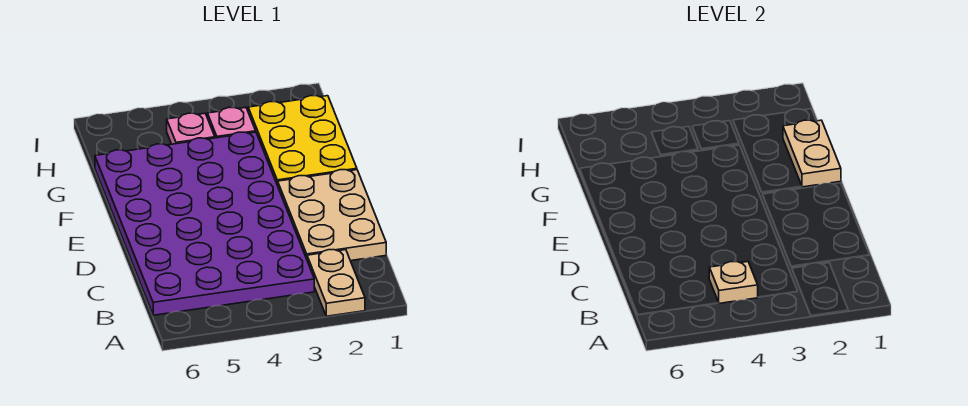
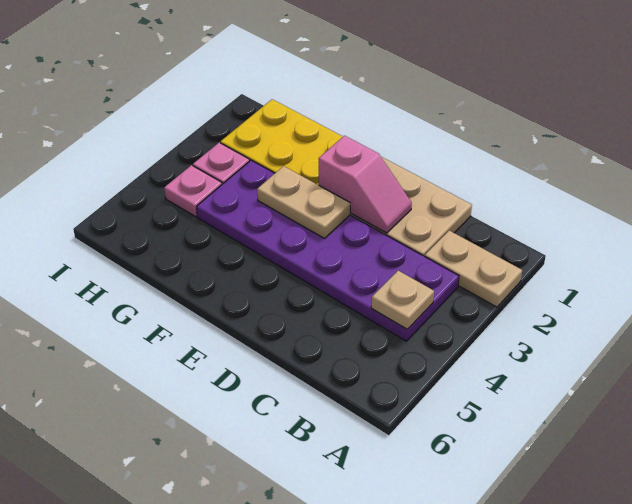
purple plate B3:G6 level 1 -> purple plate B3:G4 level 1
none -> pink slope D2:E2 level 2 top E
tan plate F1:G1 level 2 -> tan plate E3:F3 level 2

